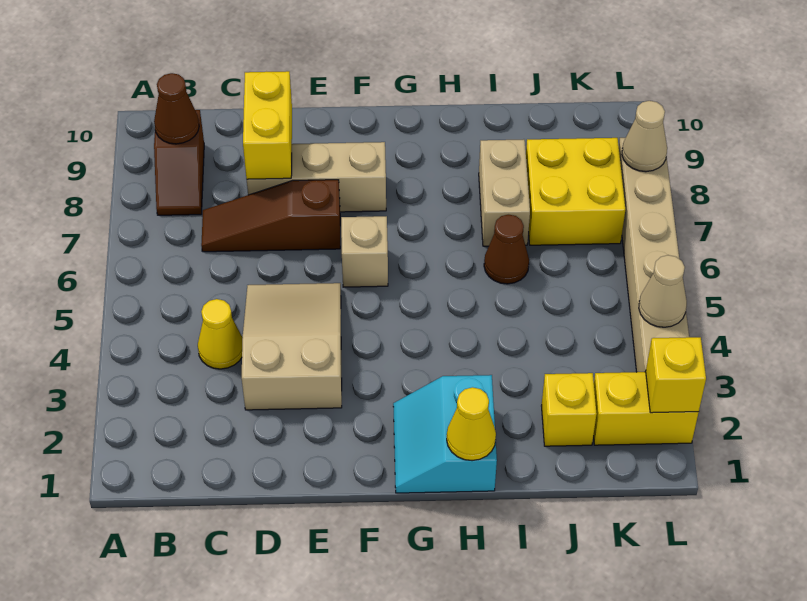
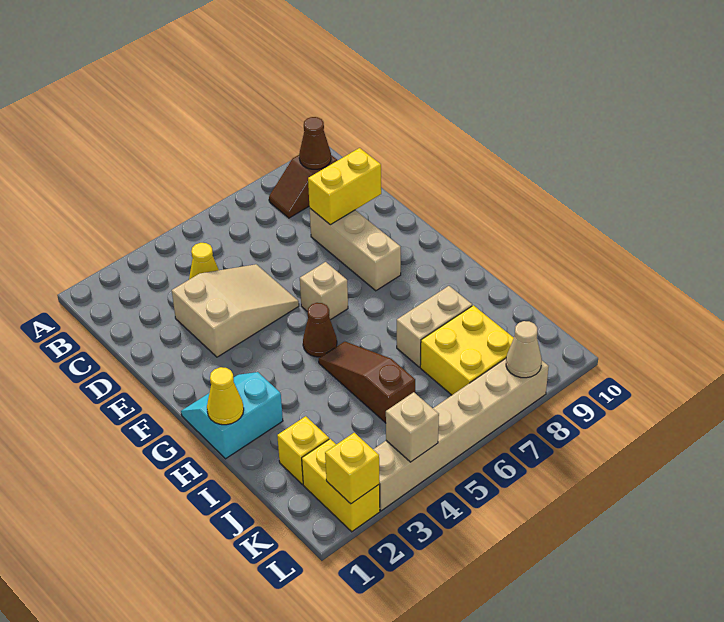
brown slope C7:E7 level 1 top E -> brown slope H5:J5 level 1 top J
brown cone I6 level 1 -> brown cone G5 level 1
tan cone L4 level 2 -> tan brick L4 level 2

